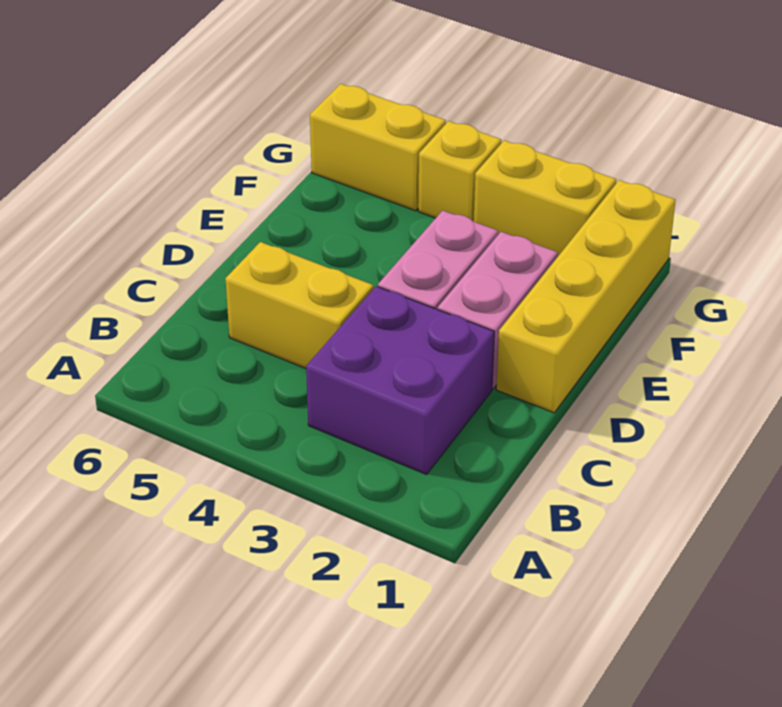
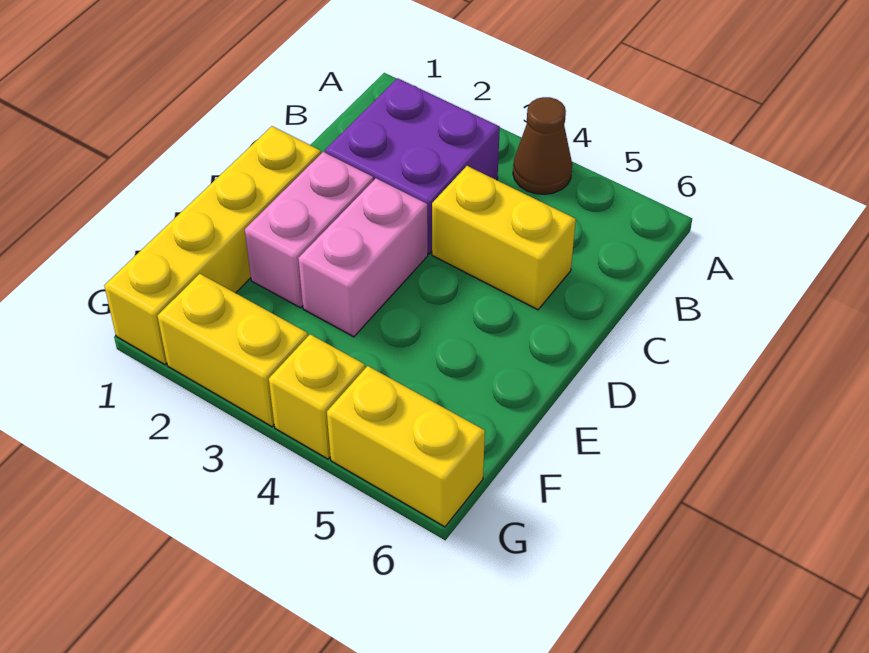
none -> brown cone A4 level 1

